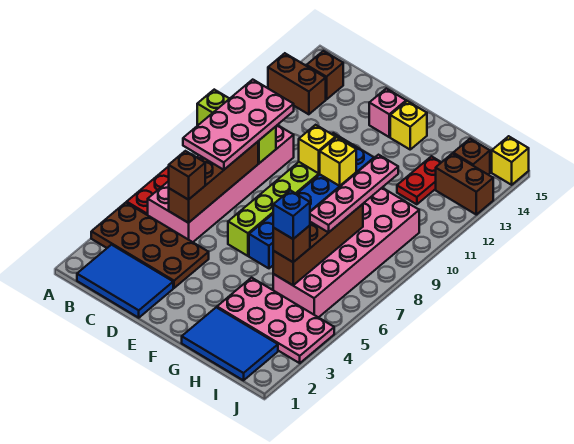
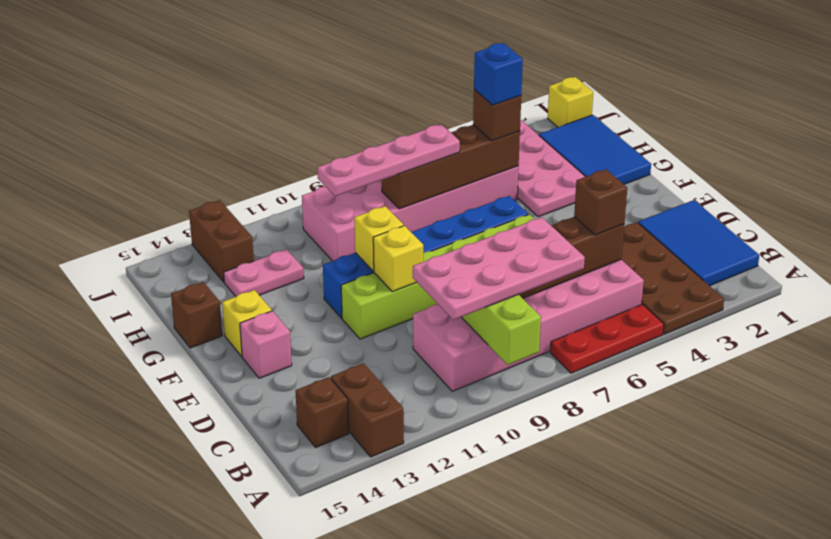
red plate H12:H13 level 1 -> pink plate H12:H13 level 1
brown brick I14 level 1 -> brown brick G15 level 1
yellow brick J15 level 1 -> yellow brick J1 level 1

